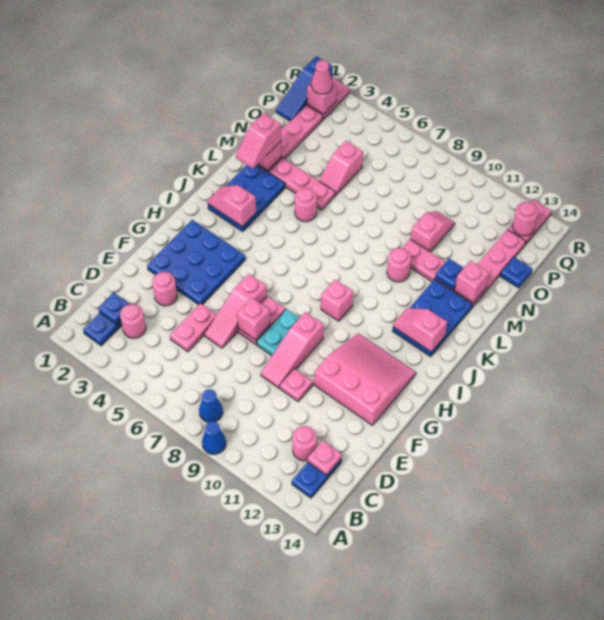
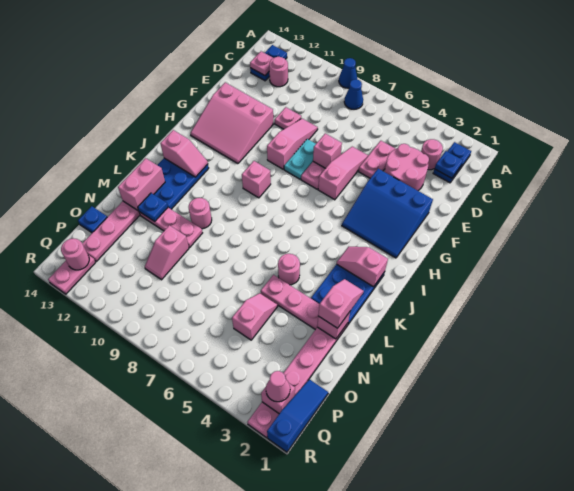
pink round brick E3 level 1 -> pink round brick D3:E4 level 1
blue plate F2:H4 level 1 -> blue slope F2:H4 level 1 top F
pink slope J2:J3 level 2 top 3 -> pink slope J2:J3 level 2 top 2
pink brick M13 level 2 -> pink brick L13:M13 level 2

